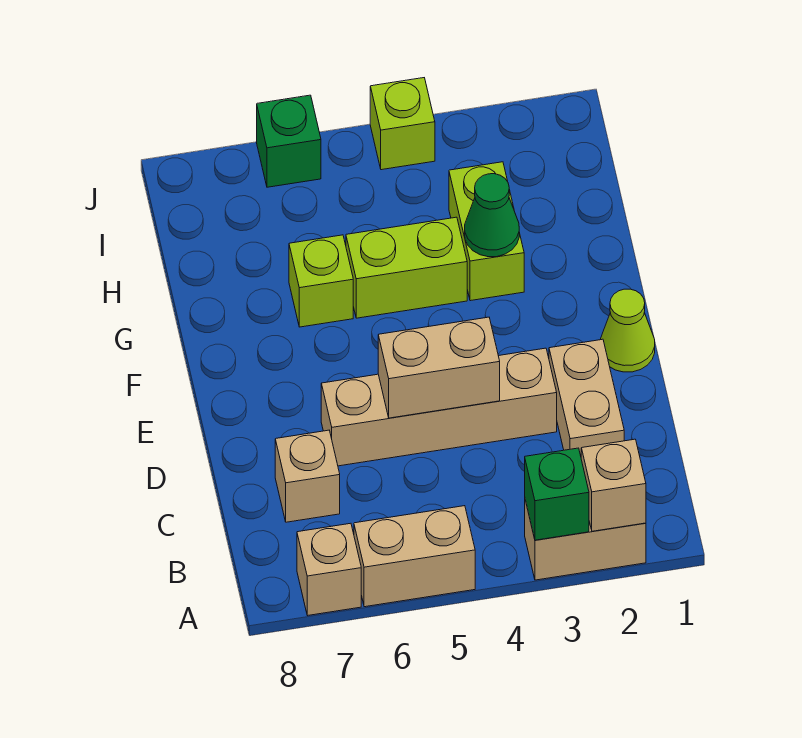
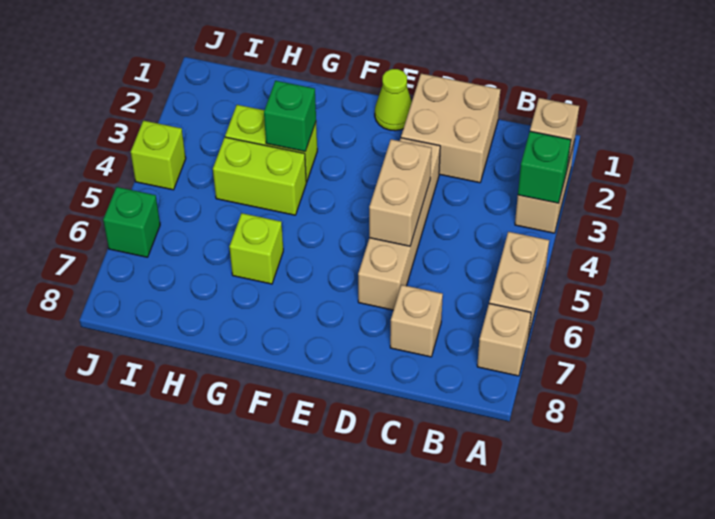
tan brick C2:D2 level 1 -> tan brick C1:D2 level 1
green cone G3 level 2 -> green brick G3 level 2
lime brick G4:G5 level 1 -> lime brick G4:H4 level 1

